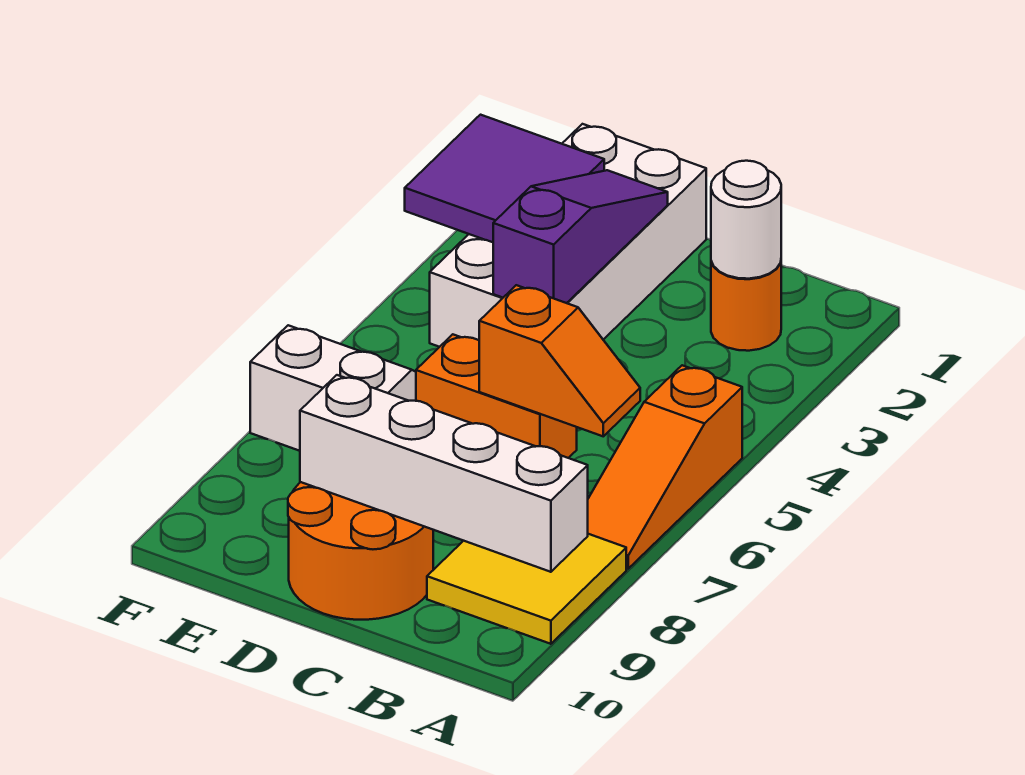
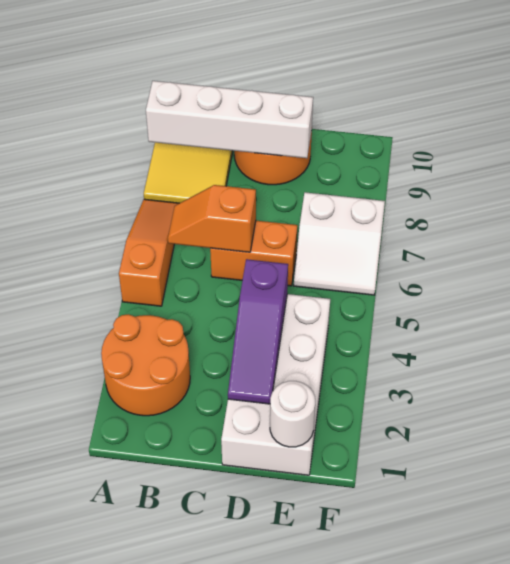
orange round brick B2 level 1 -> orange round brick A2:B3 level 1
white round brick B2 level 2 -> white round brick E1 level 2
purple tile E2:F3 level 2 -> none

